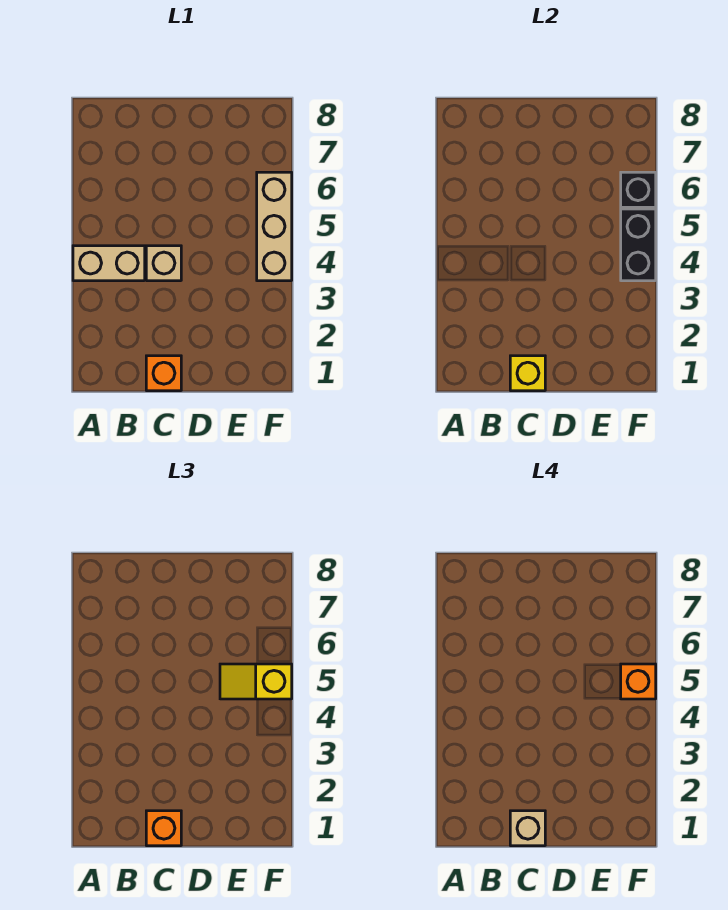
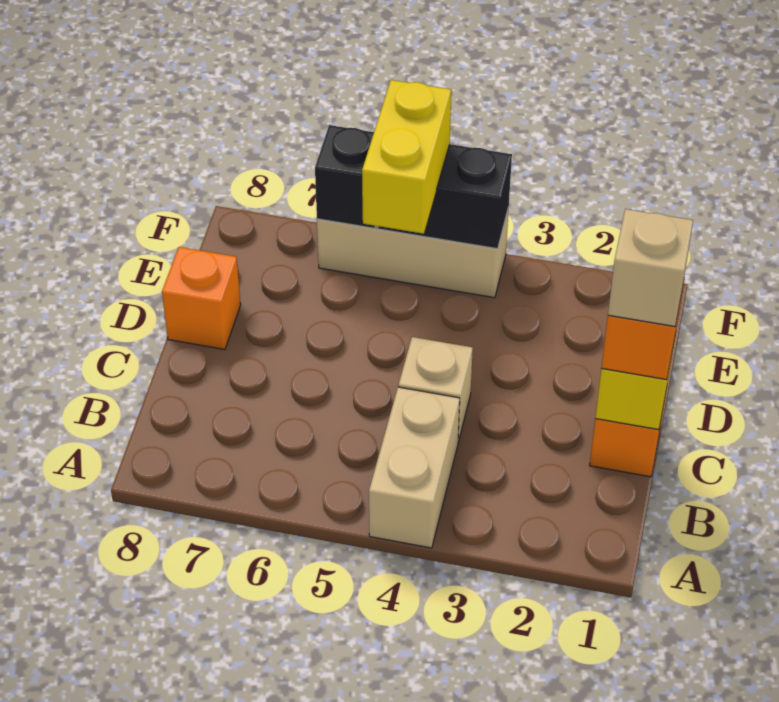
yellow slope E5:F5 level 3 top F -> yellow brick E5:F5 level 3
orange brick F5 level 4 -> orange brick D8 level 1

